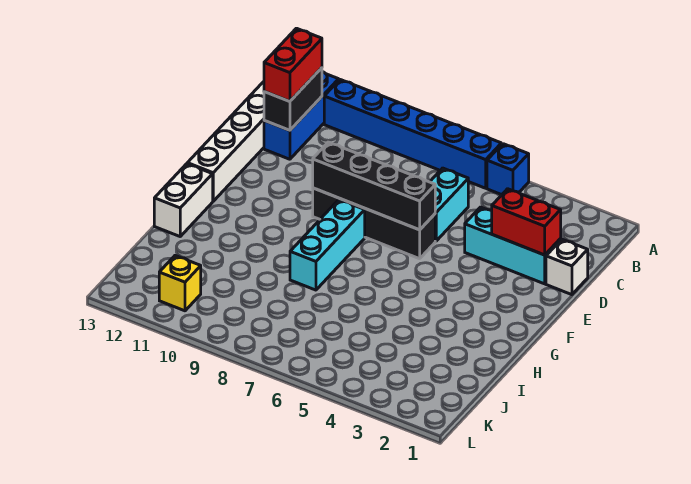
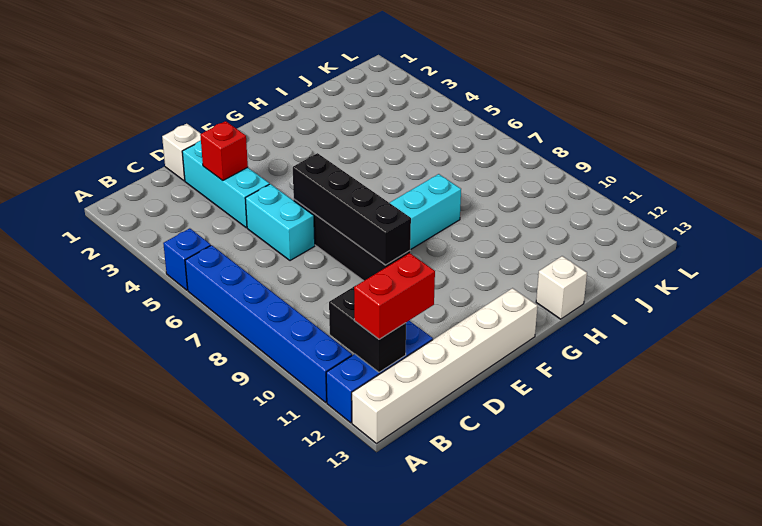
black brick B12:C12 level 2 -> black brick B11:B12 level 2
cyan brick C6:D6 level 1 -> cyan brick D5:D6 level 1
red brick D2:D3 level 2 -> red brick D3 level 2
white brick G13:H13 level 1 -> white brick H13 level 1
yellow brick K11 level 1 -> none

